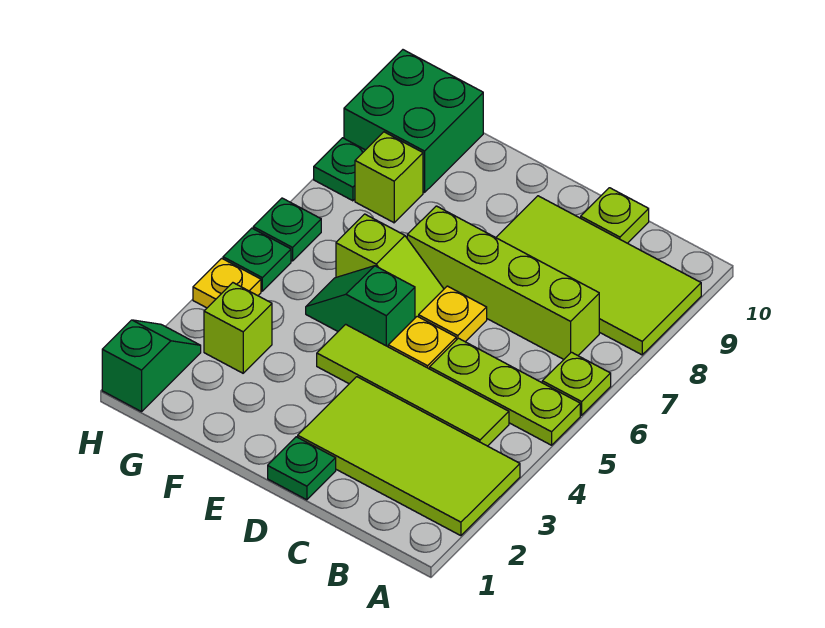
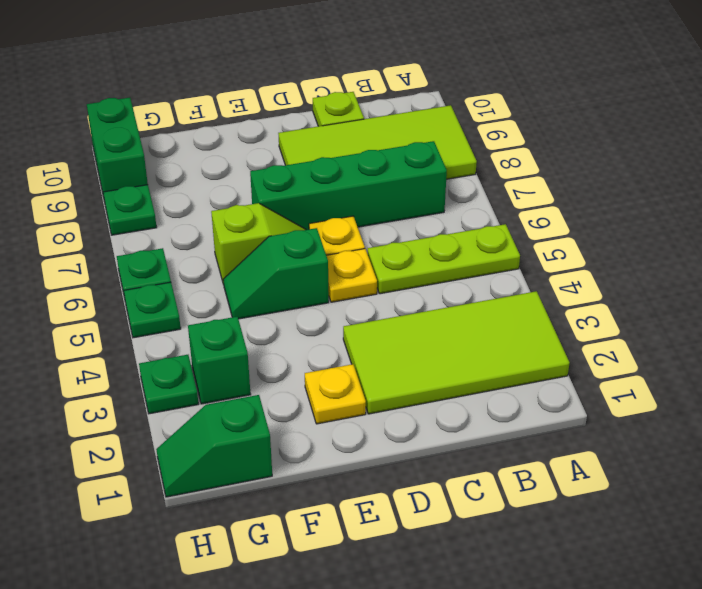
lime plate A6 level 1 -> none
lime tile B4:E4 level 1 -> none
lime brick B7:E7 level 1 -> green brick B7:E7 level 1
green plate D1 level 1 -> green plate H3 level 1
lime brick G3 level 1 -> green brick G3 level 1
lime brick G8 level 1 -> none
green brick G9:H10 level 1 -> green brick H9:H10 level 1
green slope H1:H2 level 1 top 1 -> green slope G1:H1 level 1 top G
yellow plate H4 level 1 -> yellow plate E2 level 1

